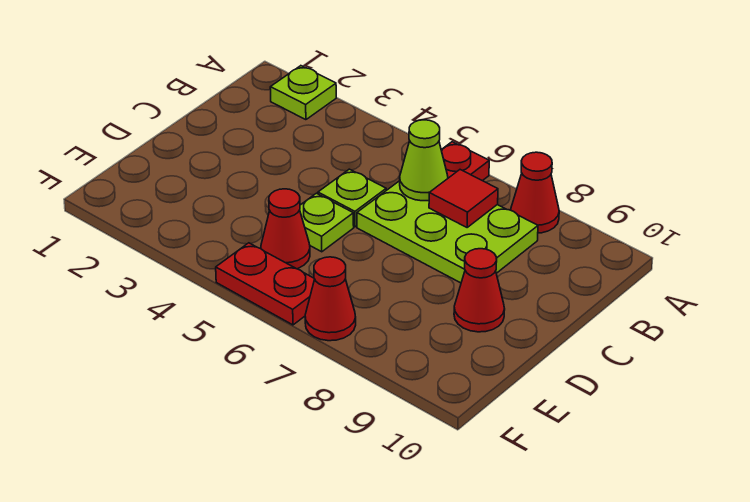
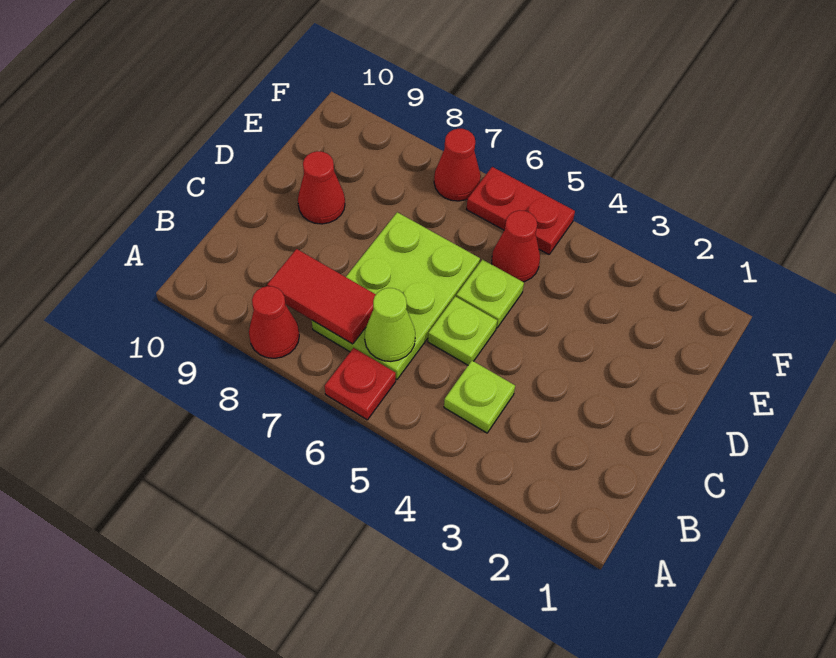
lime plate A2 level 1 -> lime plate B4 level 1
lime plate B6:C8 level 1 -> lime plate B6:D7 level 1
red tile B7 level 2 -> red tile B7:B8 level 2

